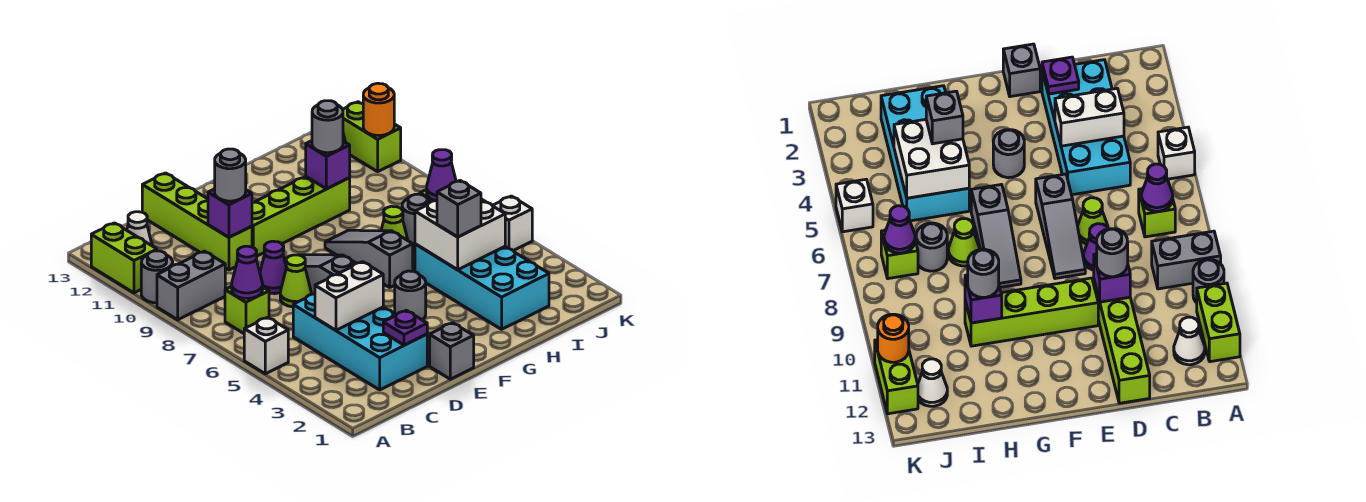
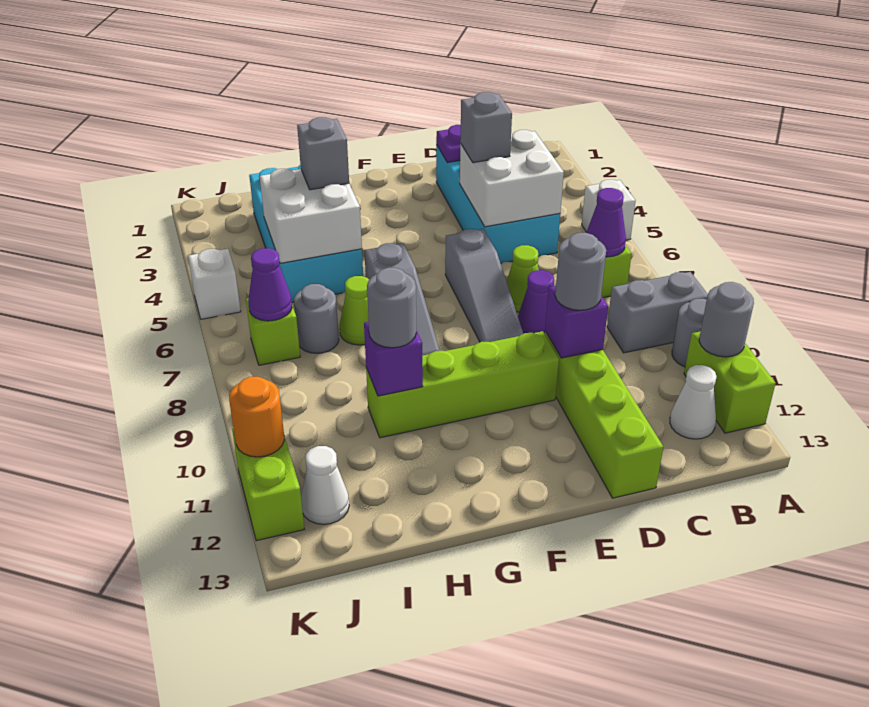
white brick C4:D4 level 2 -> white brick C4:D5 level 2
grey brick E1 level 1 -> grey brick D4 level 3
grey round brick F4 level 1 -> grey round brick A11 level 2

